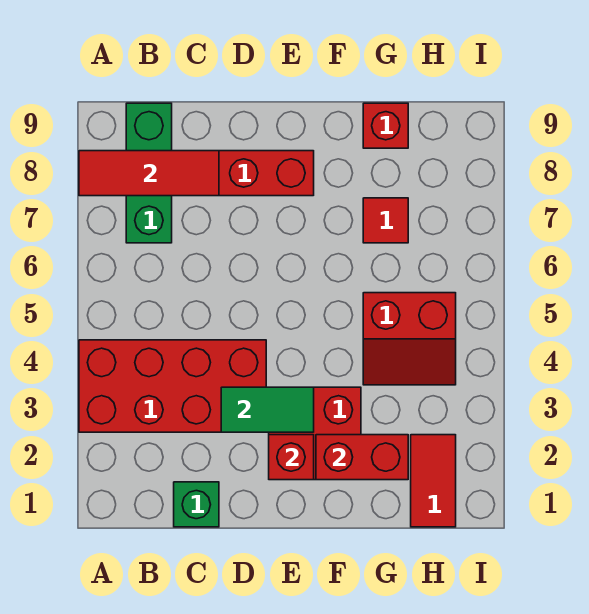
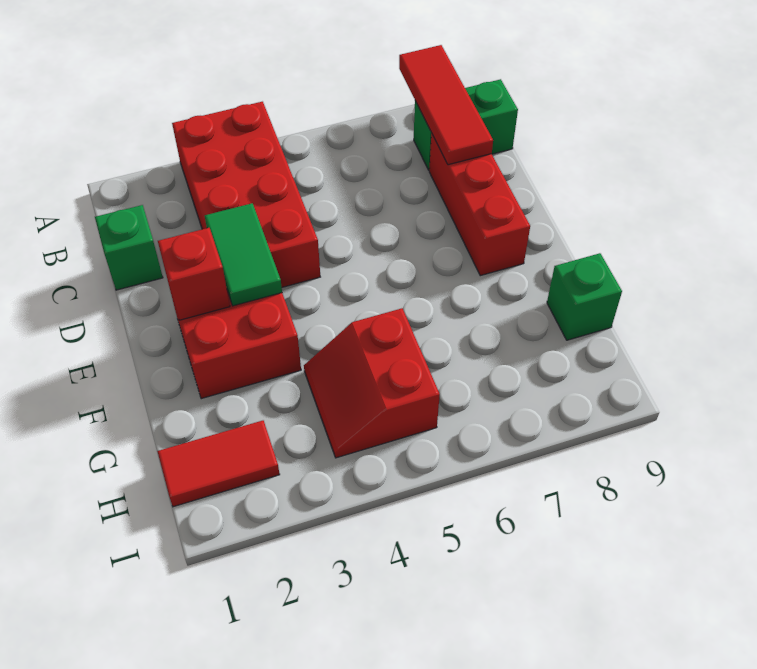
green brick B7:B9 level 1 -> green brick B8:B9 level 1
red brick F2:G2 level 2 -> none
red tile G7 level 1 -> none
red brick G9 level 1 -> green brick G9 level 1

